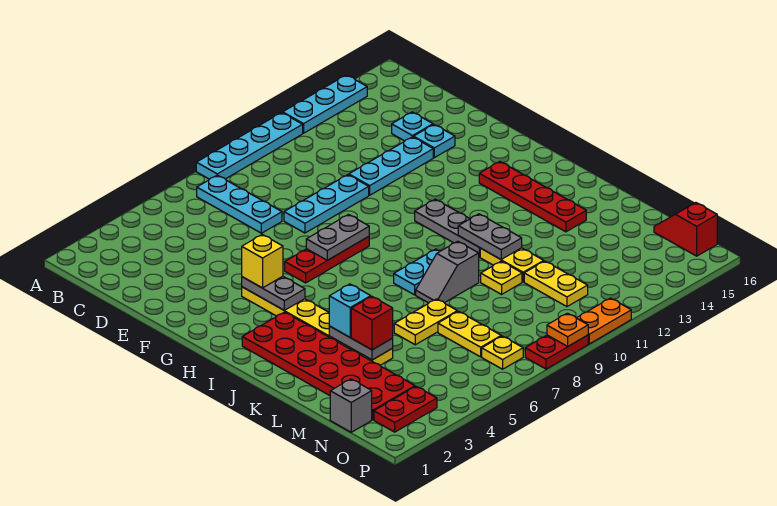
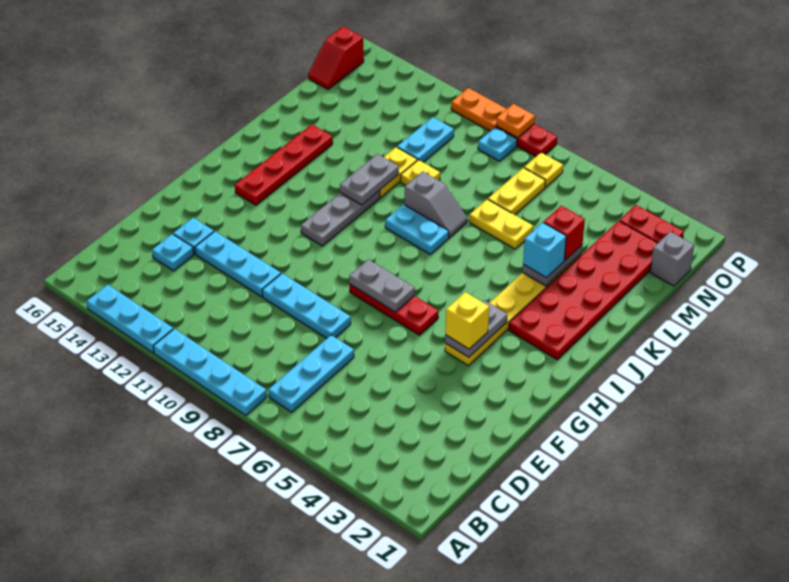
yellow plate M11:N11 level 1 -> cyan plate M11:N11 level 1
none -> cyan plate O9 level 1

